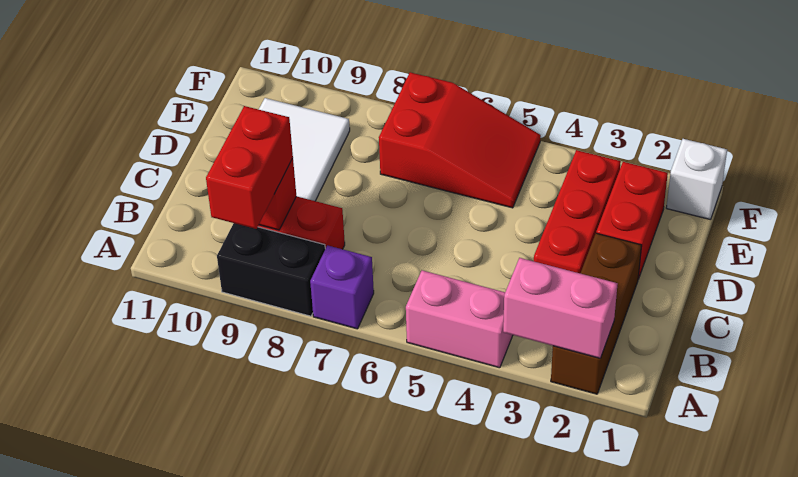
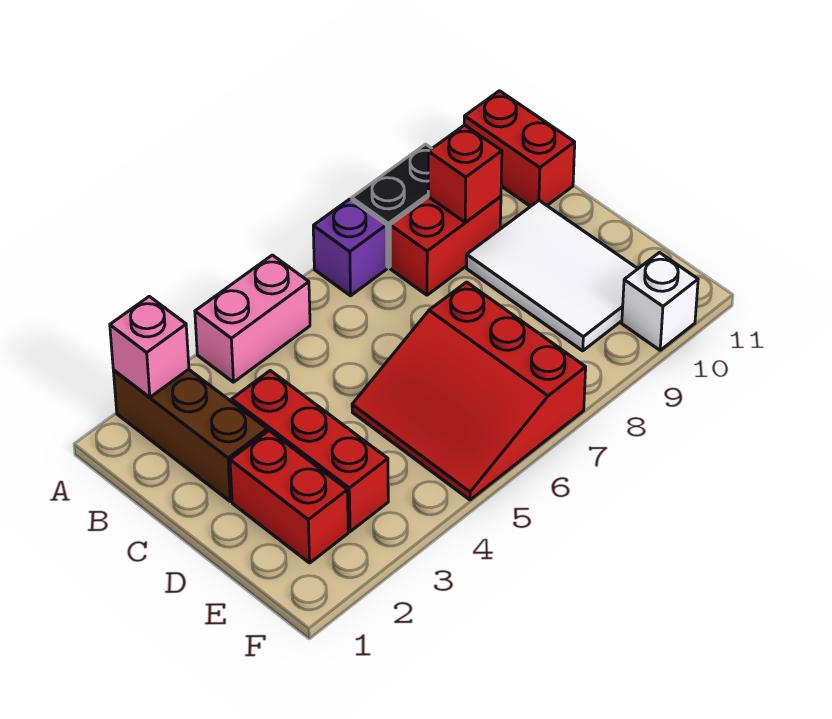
pink brick A2:A3 level 2 -> pink brick A2 level 2
red brick A9:B9 level 3 -> red brick A11:B11 level 1
red slope E5:F7 level 1 top 7 -> red slope D5:F7 level 1 top 7
white brick F1 level 1 -> white brick F10 level 1

